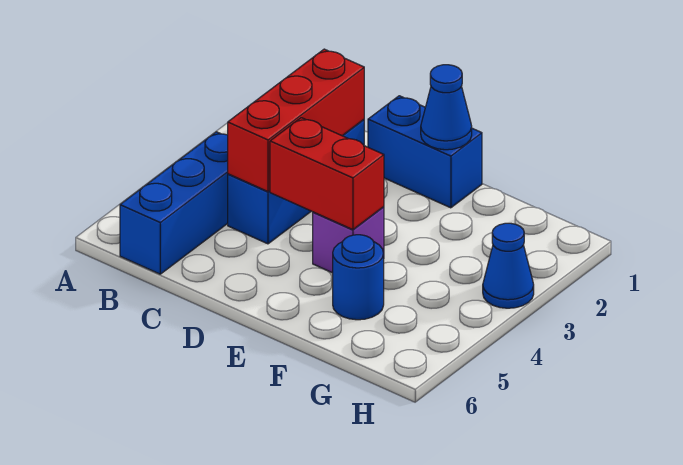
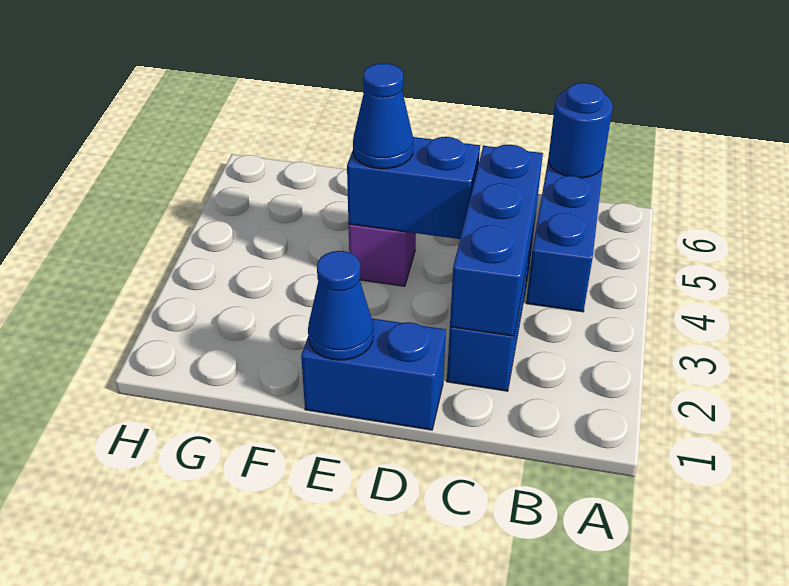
red brick C2:C4 level 2 -> blue brick C2:C4 level 2
red brick D4:E4 level 2 -> blue brick D4:E4 level 2
blue round brick F5 level 1 -> blue round brick B6 level 2
blue cone H3 level 1 -> blue cone E4 level 3

